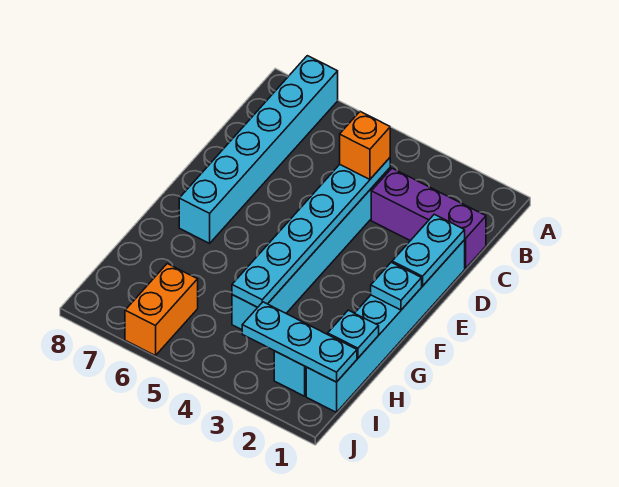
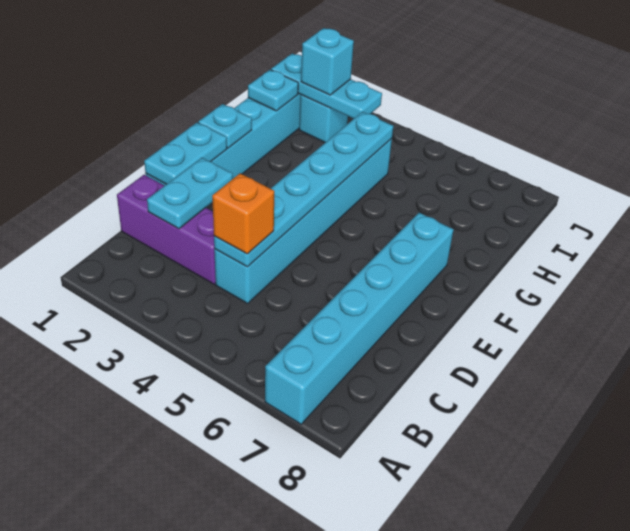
none -> cyan plate C2:D2 level 2
none -> cyan brick I2 level 3
orange brick I6:J6 level 1 -> none

